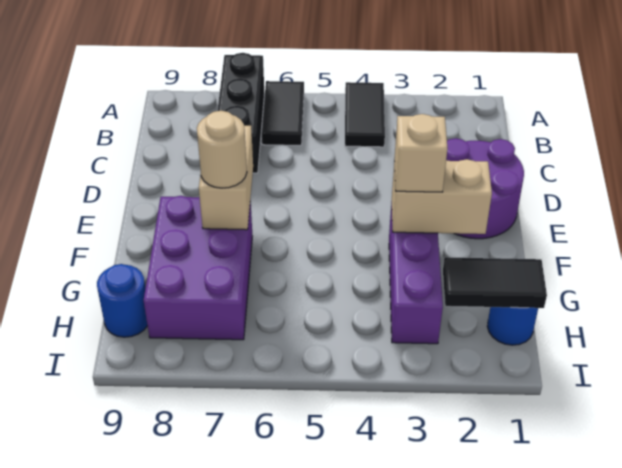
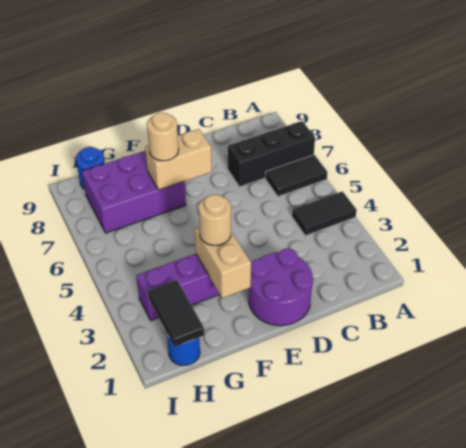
tan brick F3 level 3 -> tan round brick F3 level 3

